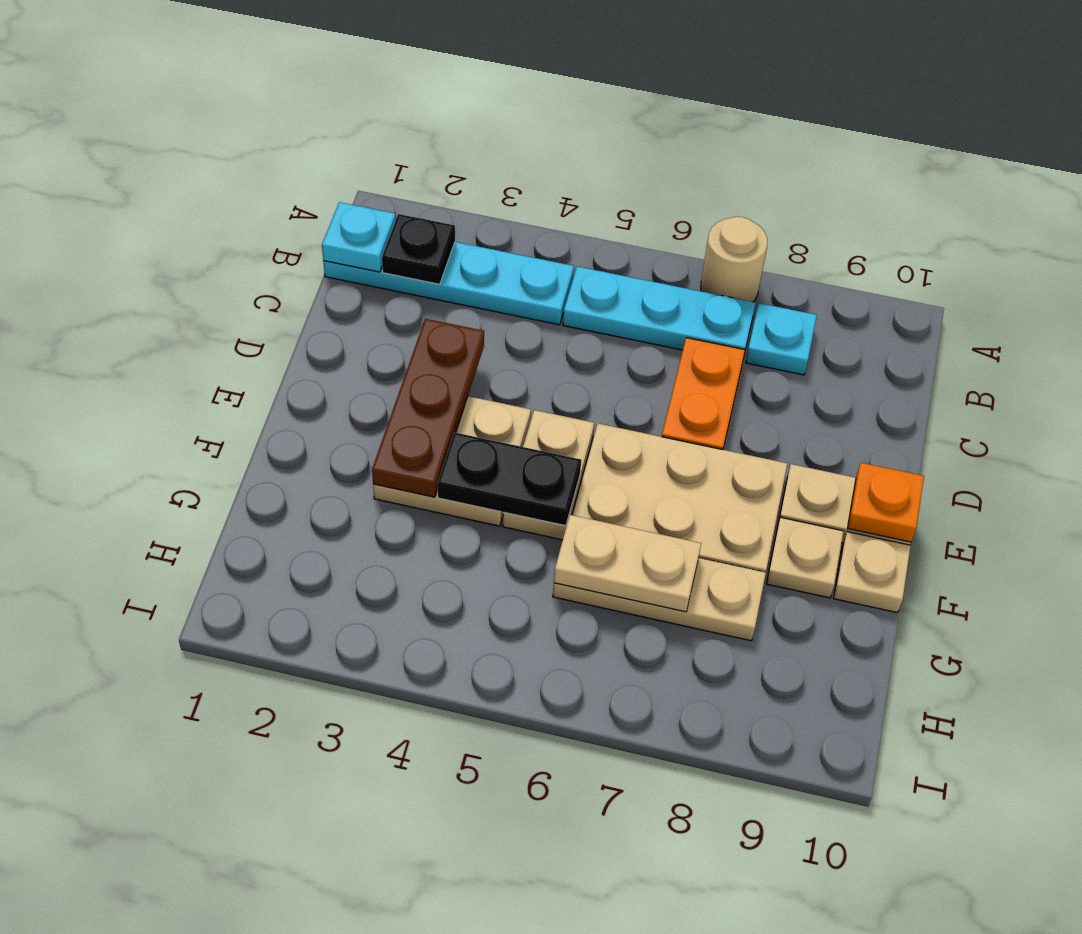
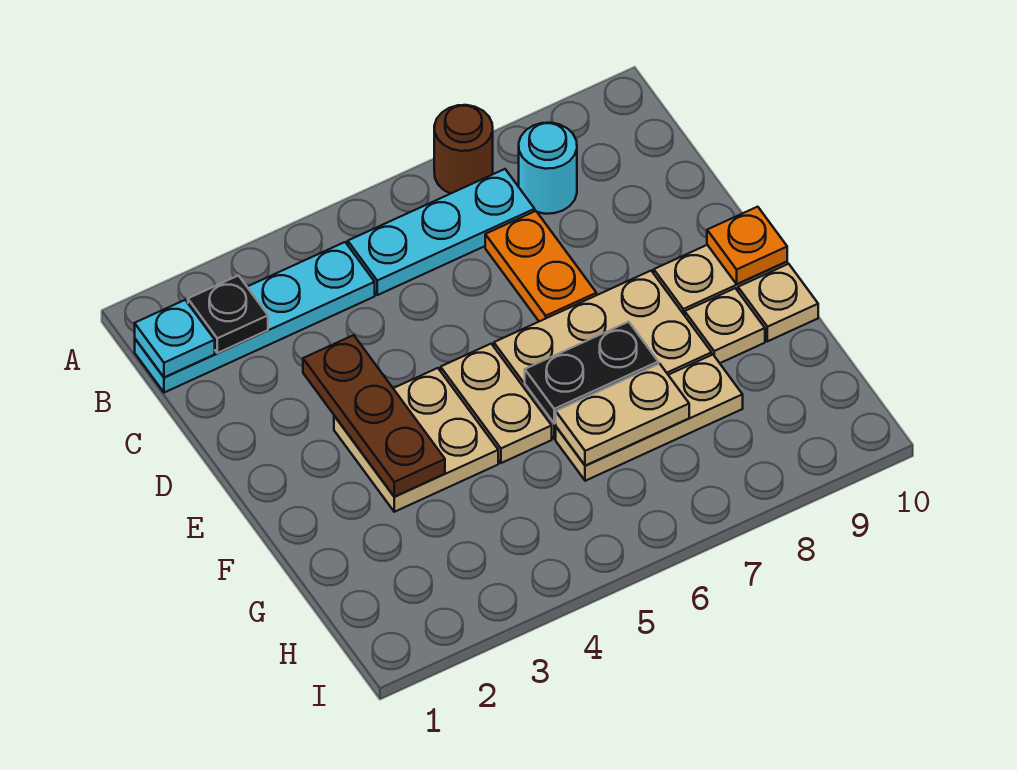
tan round brick A7 level 1 -> brown round brick A7 level 1
cyan plate B8 level 1 -> cyan round brick B8 level 1
black plate F4:F5 level 2 -> black plate F6:F7 level 2

